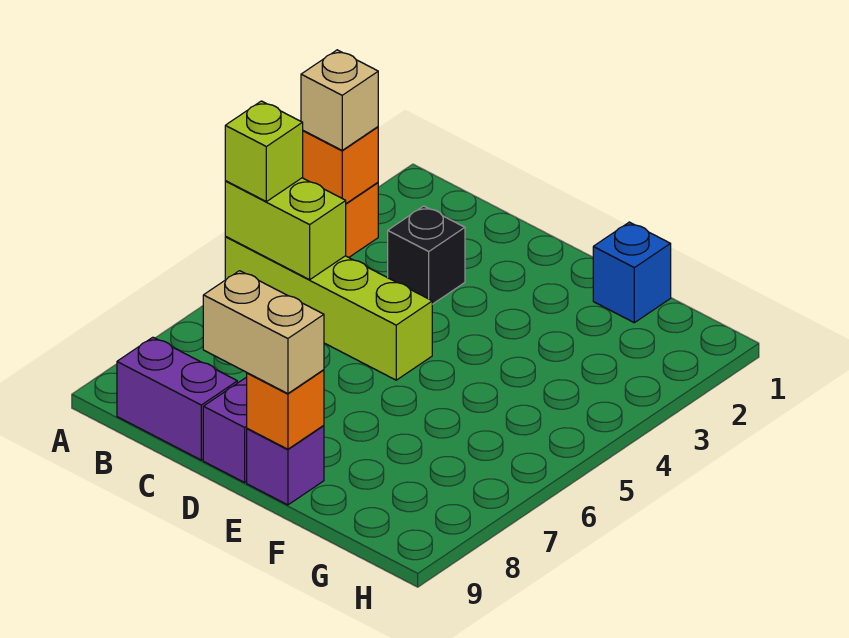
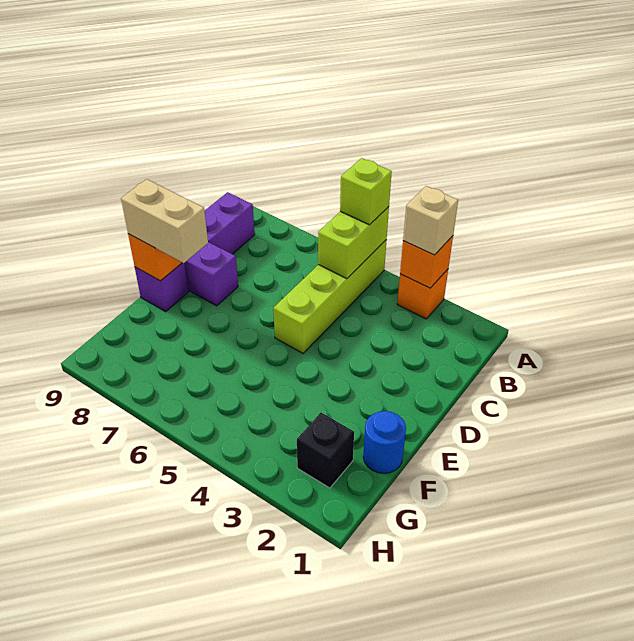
black brick C3 level 1 -> black brick G2 level 1
tan brick D9:E9 level 3 -> tan brick E8:E9 level 3
blue brick F1 level 1 -> blue round brick F1 level 1

